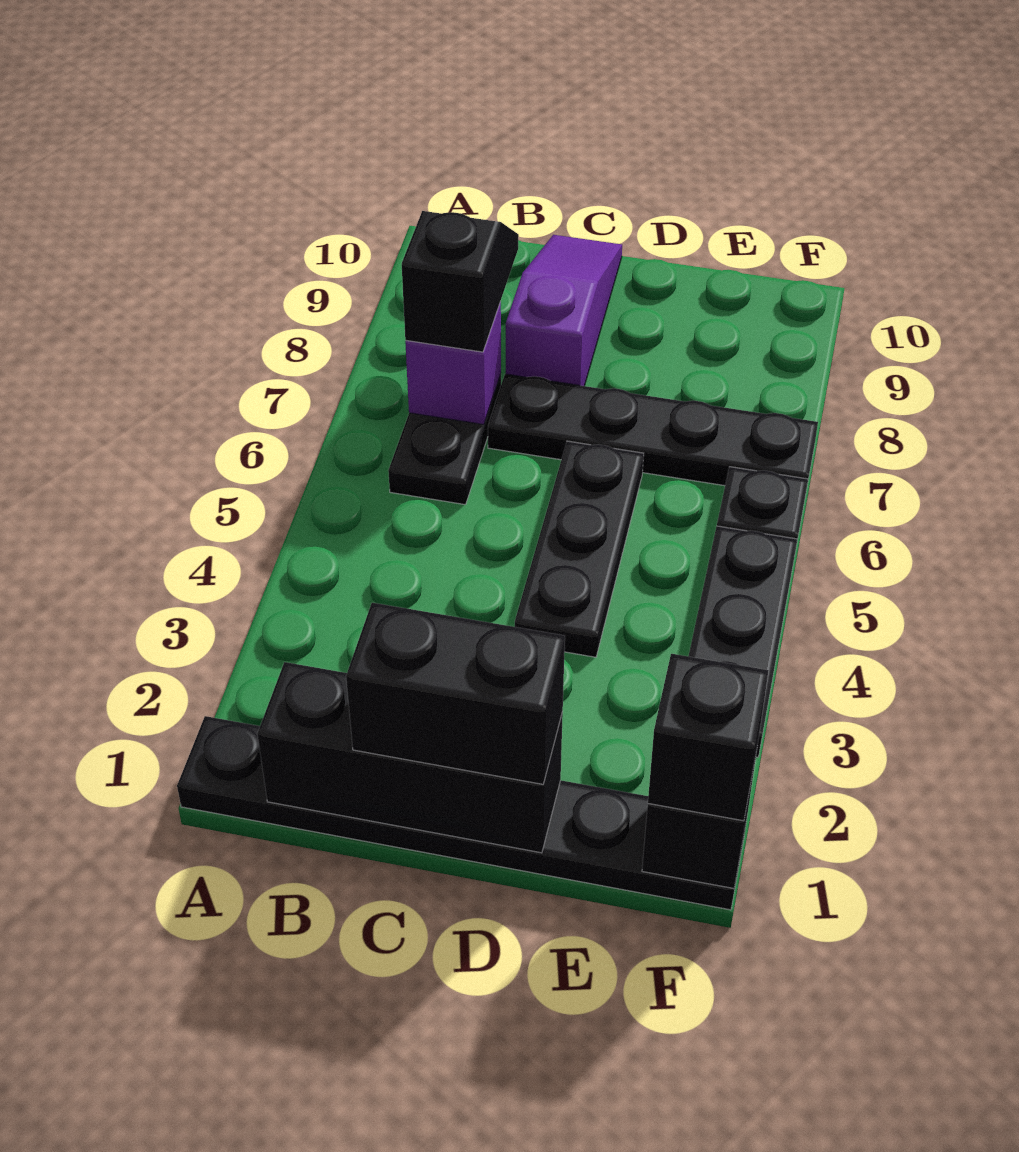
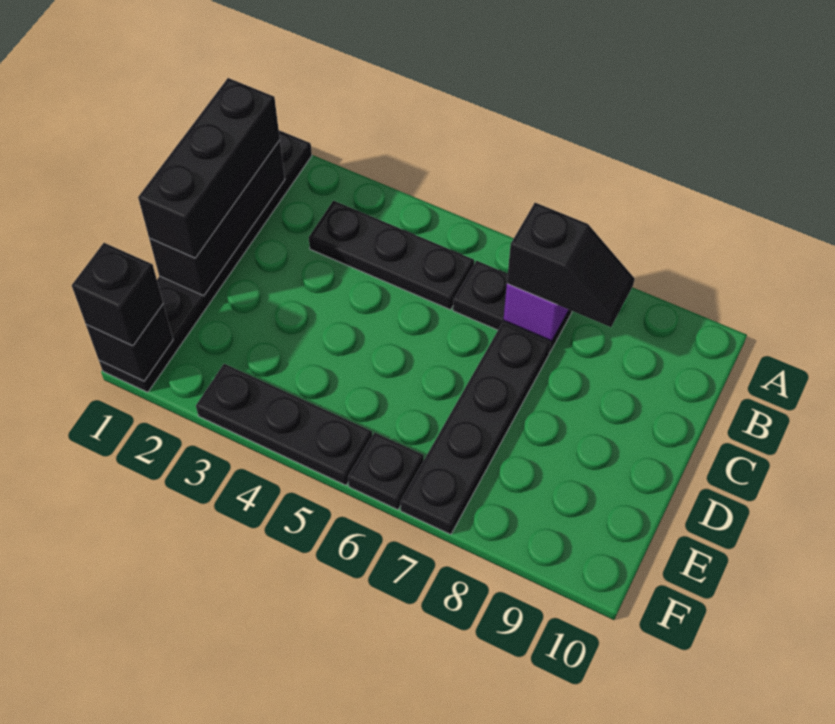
black brick C1:D1 level 3 -> black brick B1:D1 level 3
purple slope C8:C10 level 1 top 8 -> none
black plate D4:D6 level 1 -> black plate B3:B5 level 1

